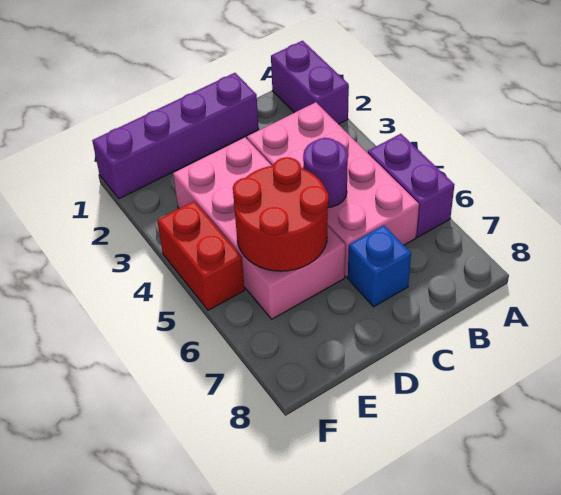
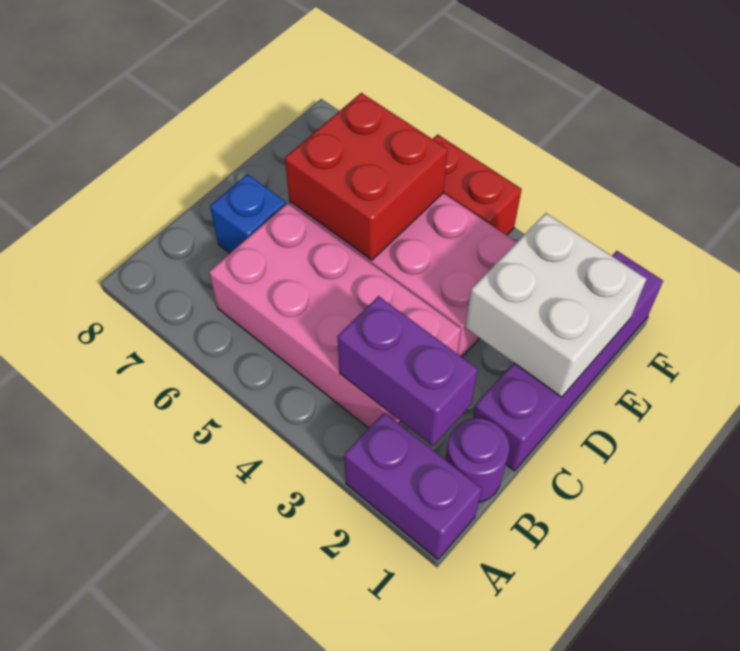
purple brick A5:A6 level 1 -> purple brick B2:B3 level 2
purple round brick C5 level 2 -> purple round brick B1 level 1
none -> white brick D1:E2 level 2
red round brick D5:E6 level 2 -> red brick D5:E6 level 2

